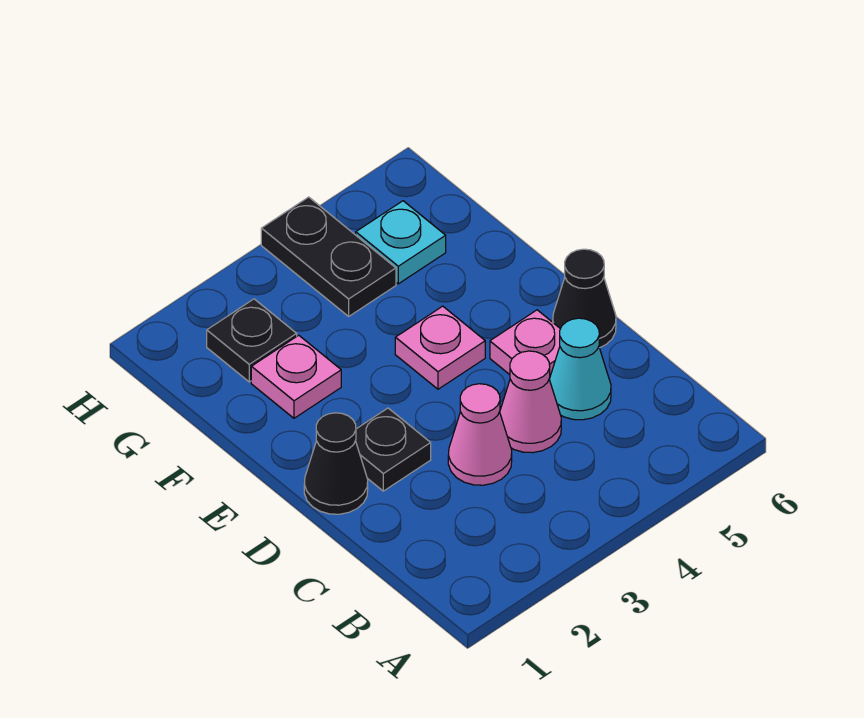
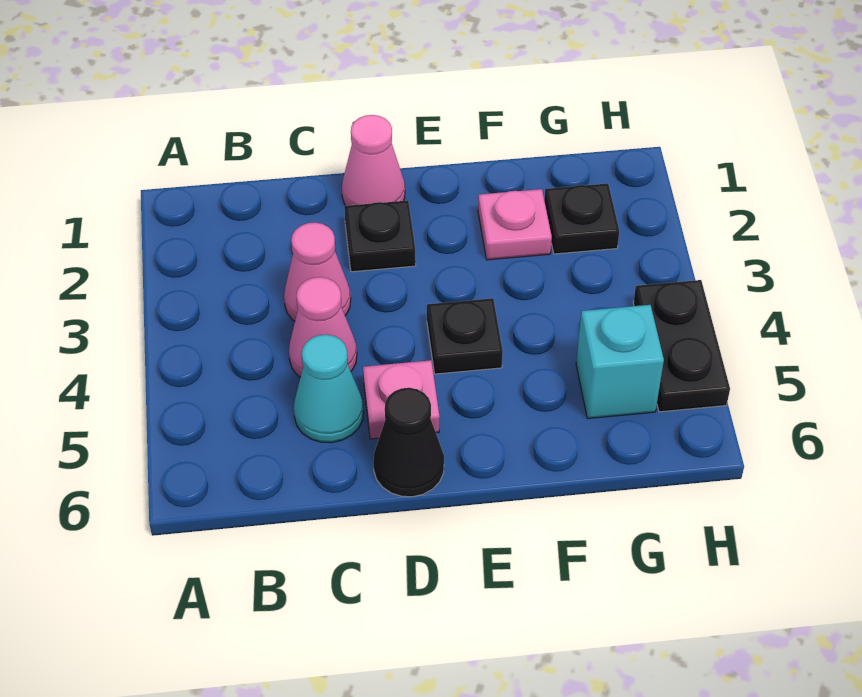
black cone D1 level 1 -> pink cone D1 level 1
pink plate E4 level 1 -> black plate E4 level 1
black plate G4:H4 level 1 -> black plate H4:H5 level 1
cyan plate G5 level 1 -> cyan brick G5 level 1

